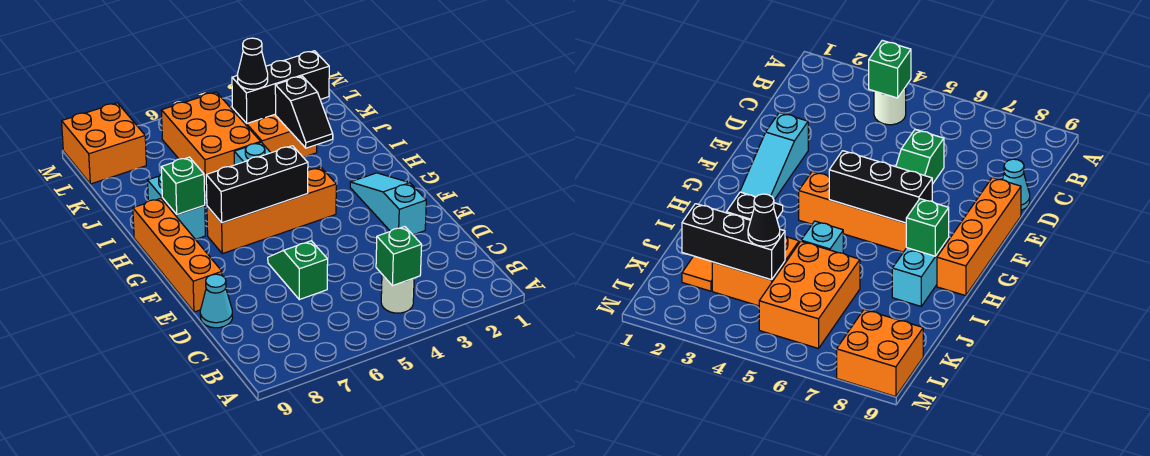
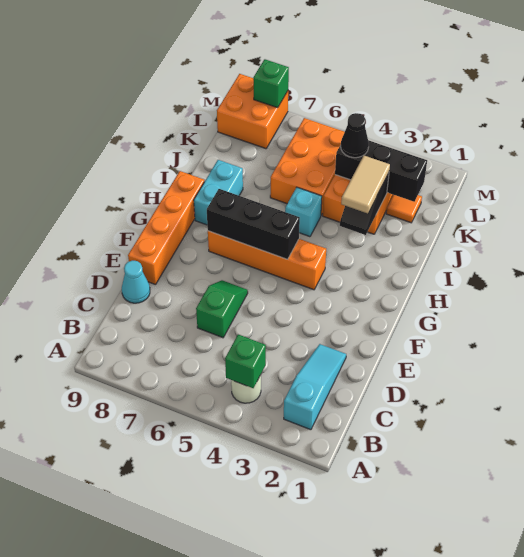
cyan slope E2:G2 level 1 top E -> cyan slope B2:D2 level 1 top B
green brick H8 level 2 -> green brick M8 level 2
none -> tan tile I3:J3 level 3

